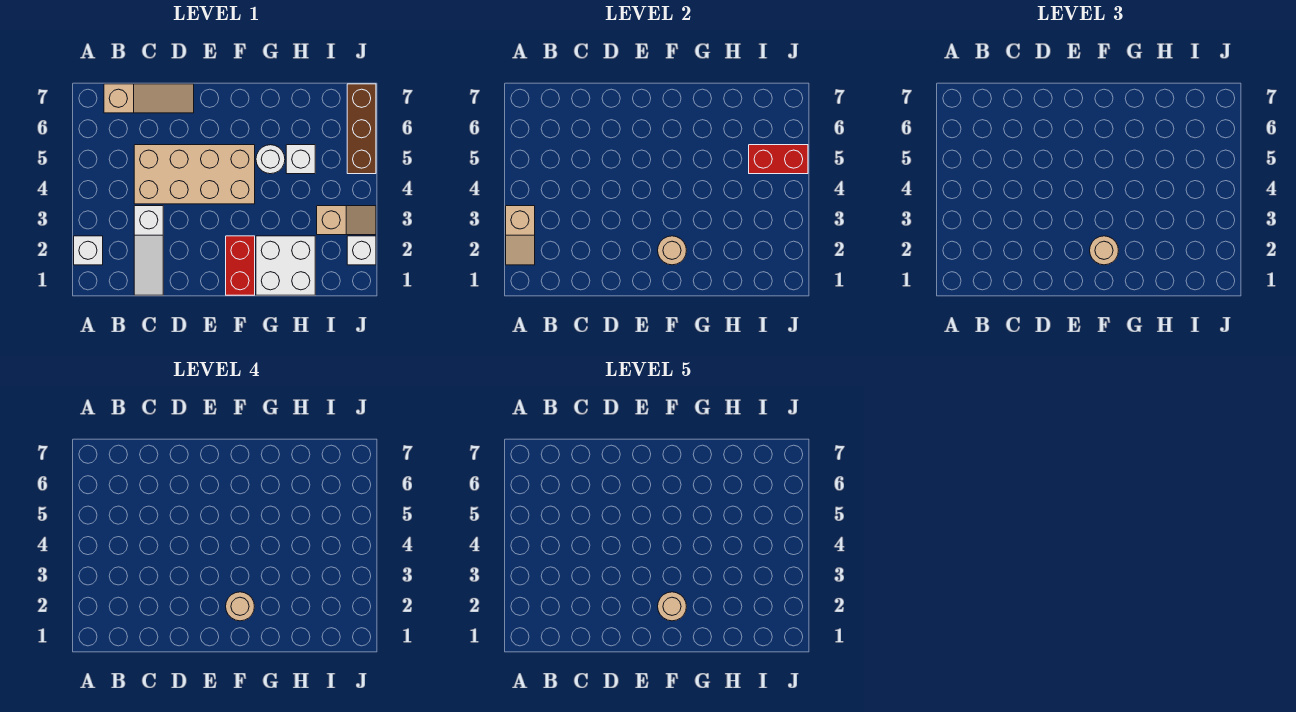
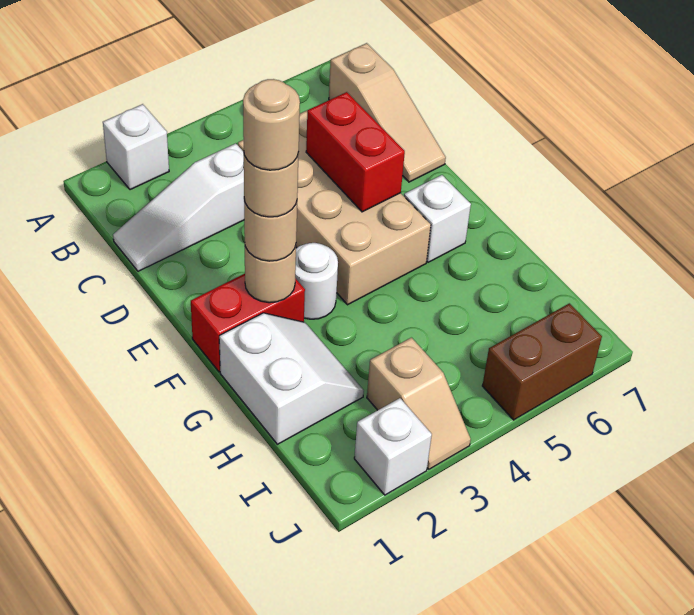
tan slope A2:A3 level 2 top 3 -> none
white brick G1:H2 level 1 -> white slope G1:H2 level 1 top 1
white round brick G5 level 1 -> white round brick F3 level 1
white brick H5 level 1 -> white brick F6 level 1
red brick I5:J5 level 2 -> red brick D5:E5 level 2
brown brick J5:J7 level 1 -> brown brick J5:J6 level 1

